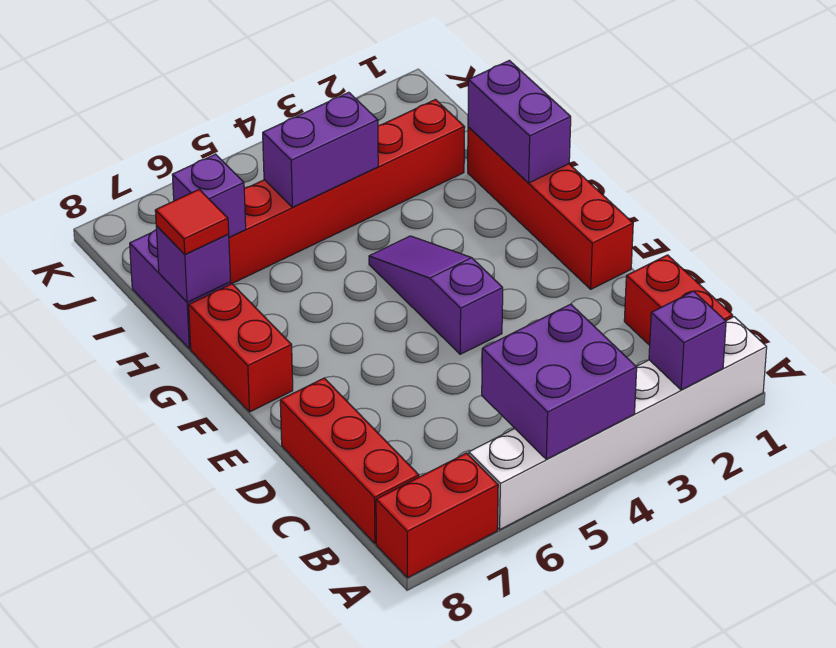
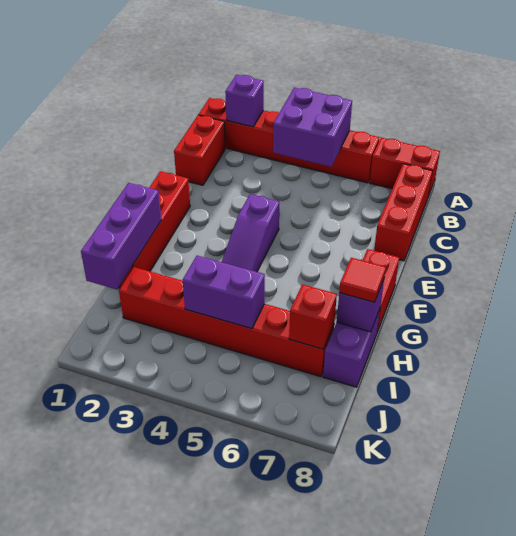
white brick A1:A6 level 1 -> red brick A1:A6 level 1
purple brick G1:H1 level 2 -> purple brick G1:I1 level 2
purple brick I7 level 2 -> red brick I7 level 2

